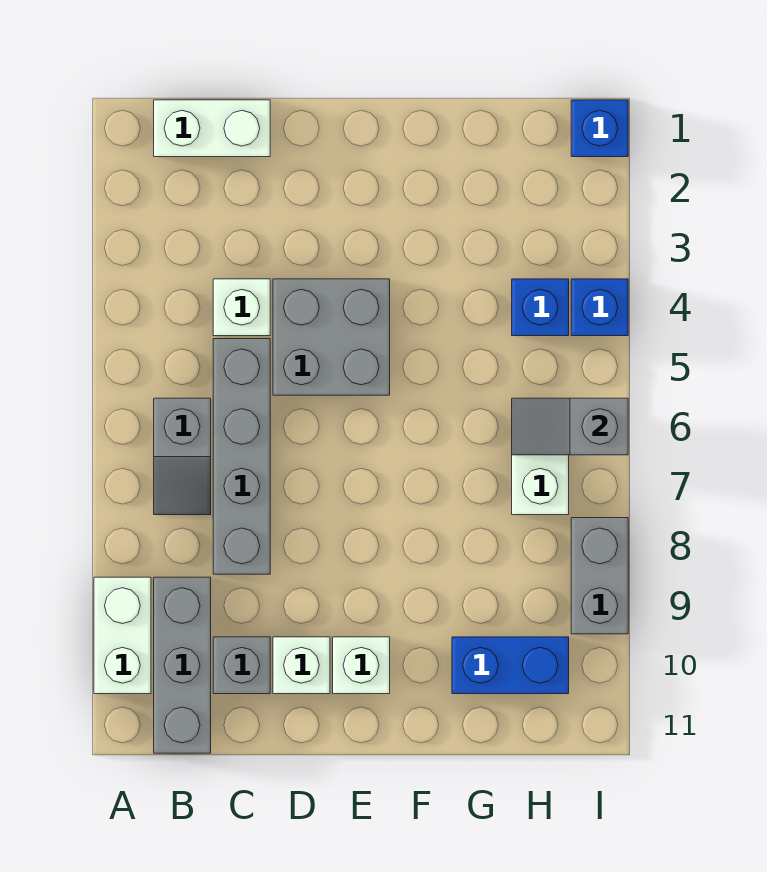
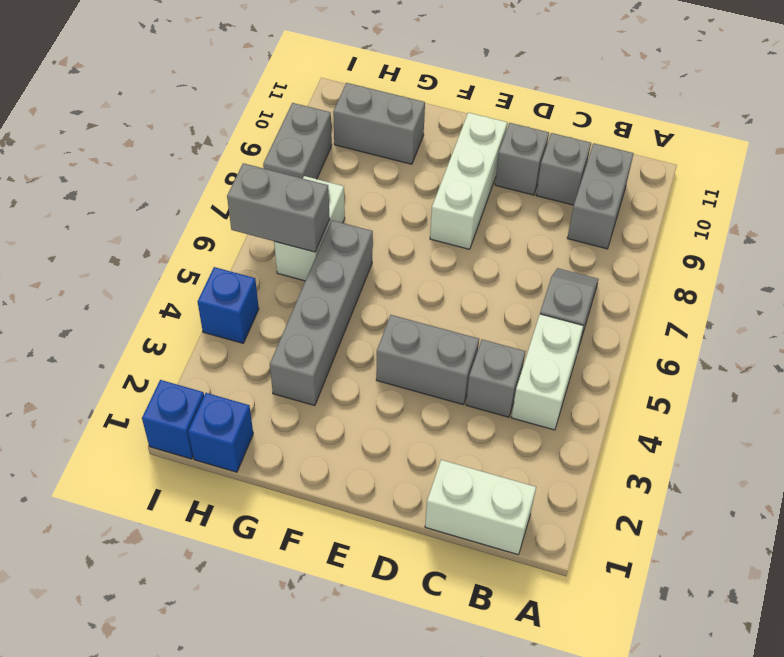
white brick A9:A10 level 1 -> white brick B4:B5 level 1
grey brick B9:B11 level 1 -> grey brick B9:B10 level 1
white brick C4 level 1 -> grey brick C4 level 1
grey brick C5:C8 level 1 -> grey brick G3:G6 level 1
grey brick D4:E5 level 1 -> grey brick D4:E4 level 1
white brick D10 level 1 -> grey brick D10 level 1
white brick E10 level 1 -> white brick E8:E10 level 1
blue brick G10:H10 level 1 -> grey brick G10:H10 level 1
blue brick H4 level 1 -> blue brick H1 level 1
grey slope H6:I6 level 2 top I -> grey brick H6:I6 level 2

